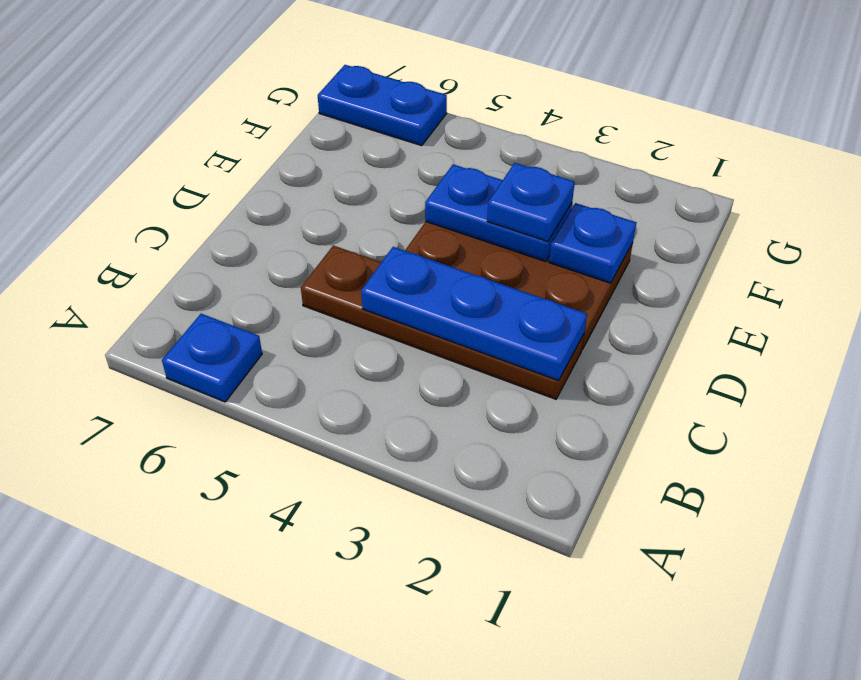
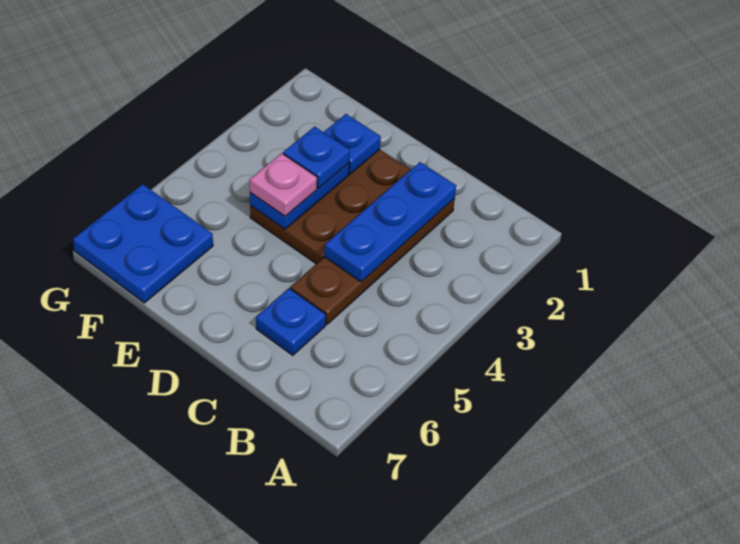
blue plate A6 level 1 -> blue plate C6 level 1
none -> pink plate E4 level 3
blue plate G6:G7 level 1 -> blue plate F6:G7 level 1

